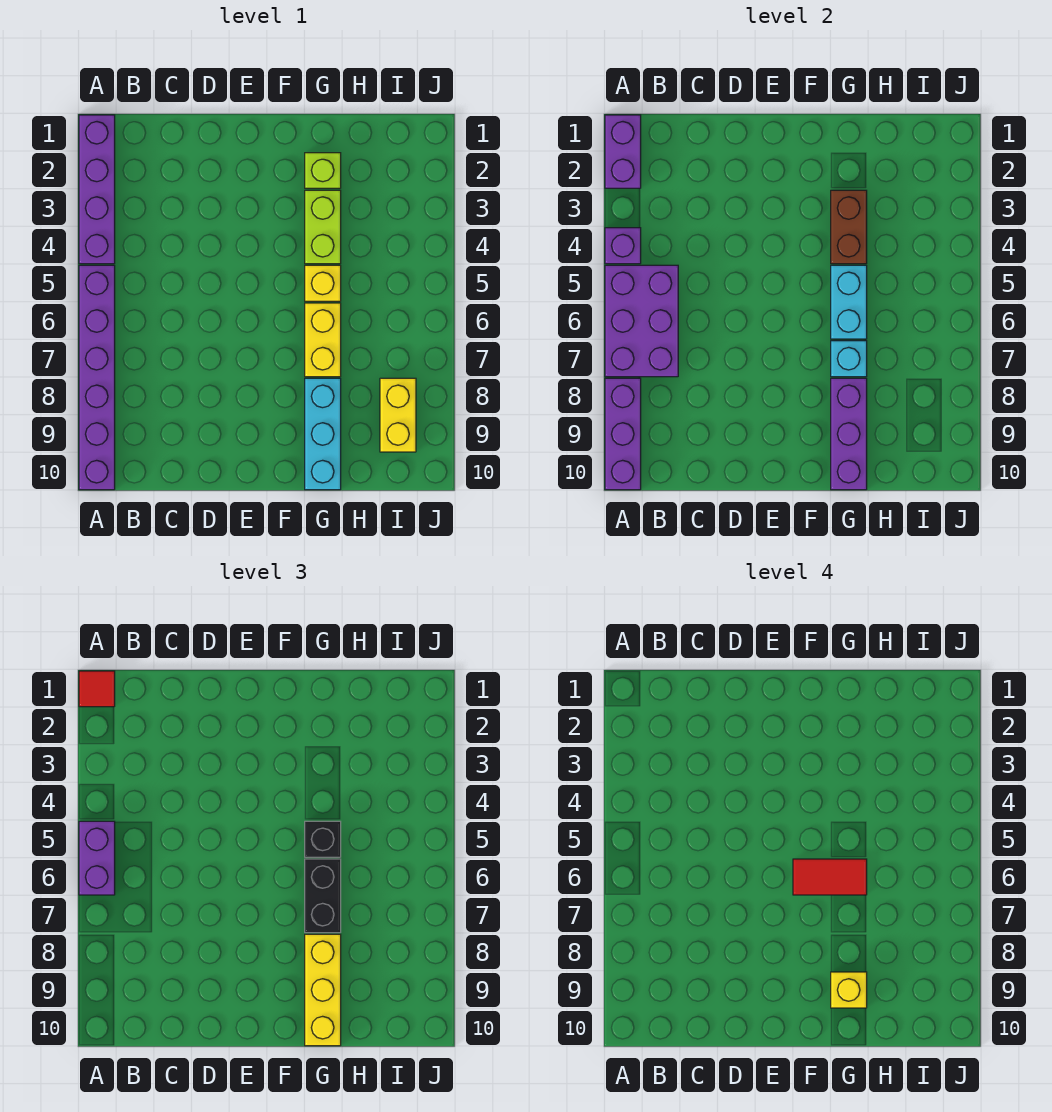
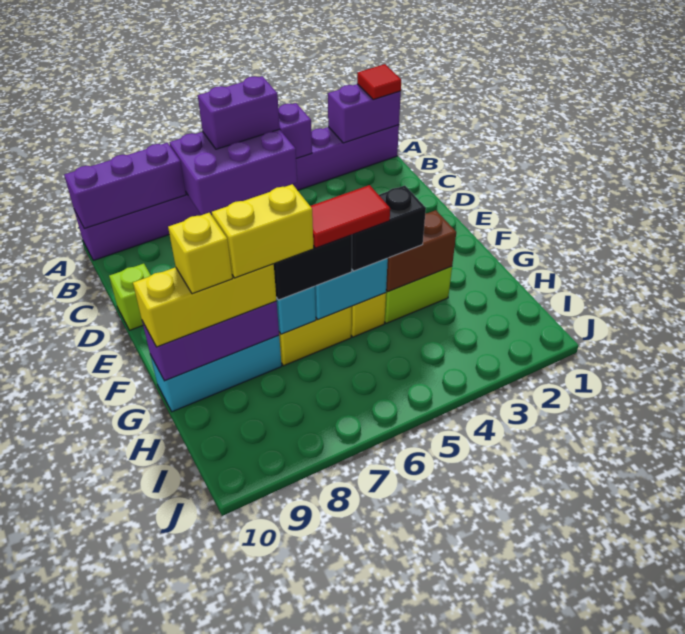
red tile F6:G6 level 4 -> red tile G5:G6 level 4
lime brick G2 level 1 -> lime brick D10 level 1
black brick G5 level 3 -> black brick G4:G5 level 3
yellow brick I8:I9 level 1 -> yellow brick G7:G8 level 4

